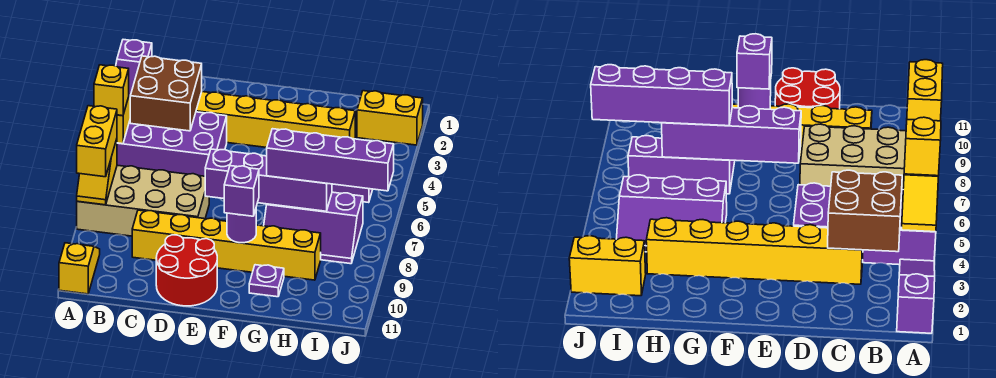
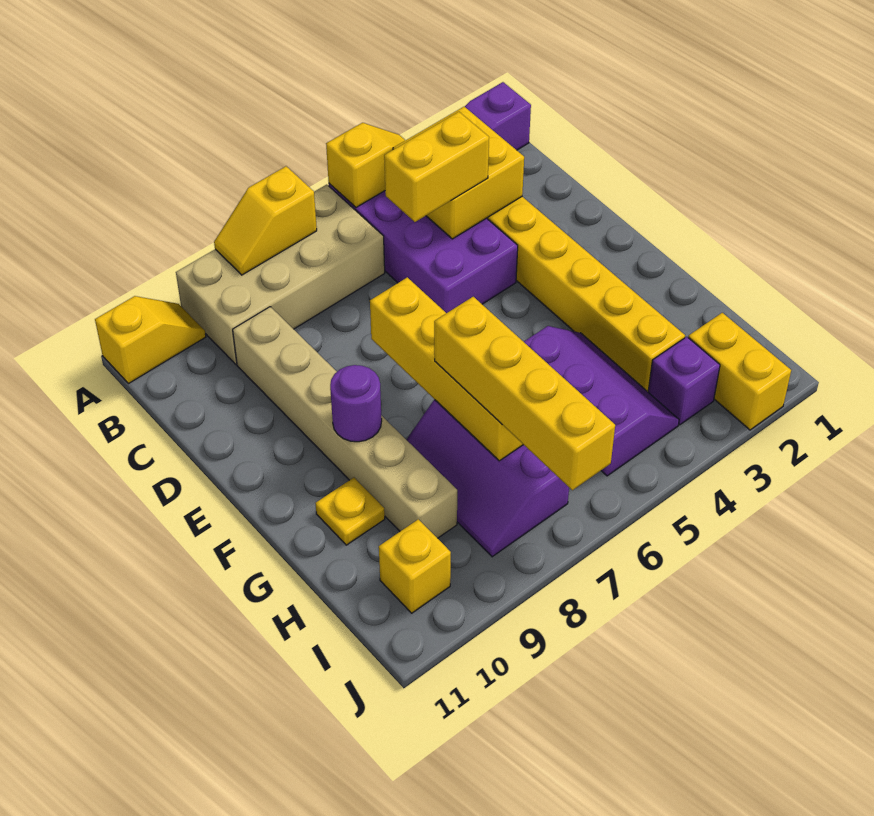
yellow brick A5 level 3 -> yellow brick I10 level 1
tan brick A7:D8 level 1 -> tan brick A6:B9 level 1
yellow brick A7:A8 level 3 -> yellow brick C4:C5 level 3
brown brick B3:C4 level 2 -> yellow brick B3:C4 level 2
yellow brick C9:H9 level 1 -> tan brick C9:H9 level 1
red round brick D10:E11 level 1 -> none
purple brick E7:H7 level 2 -> yellow brick E7:H7 level 2
purple brick F9 level 3 -> purple brick I3 level 1
purple brick G7:J7 level 3 -> yellow brick G7:J7 level 3
purple plate G10 level 1 -> yellow plate G10 level 1

